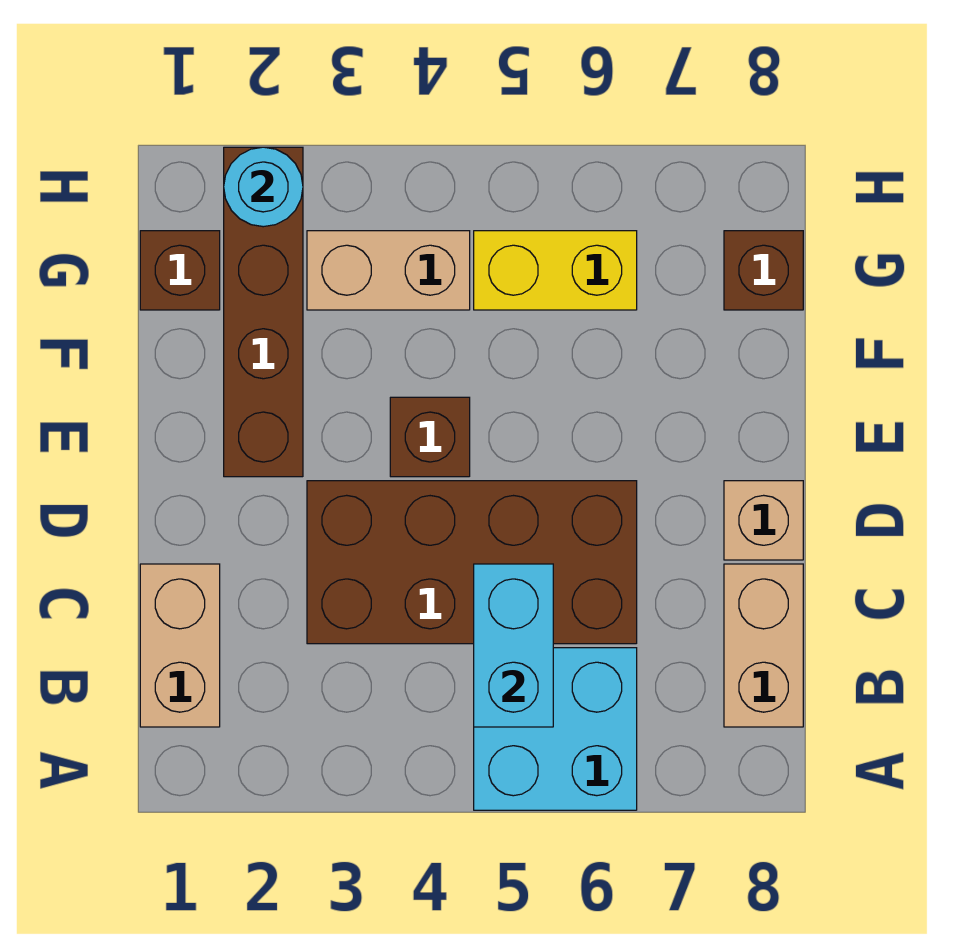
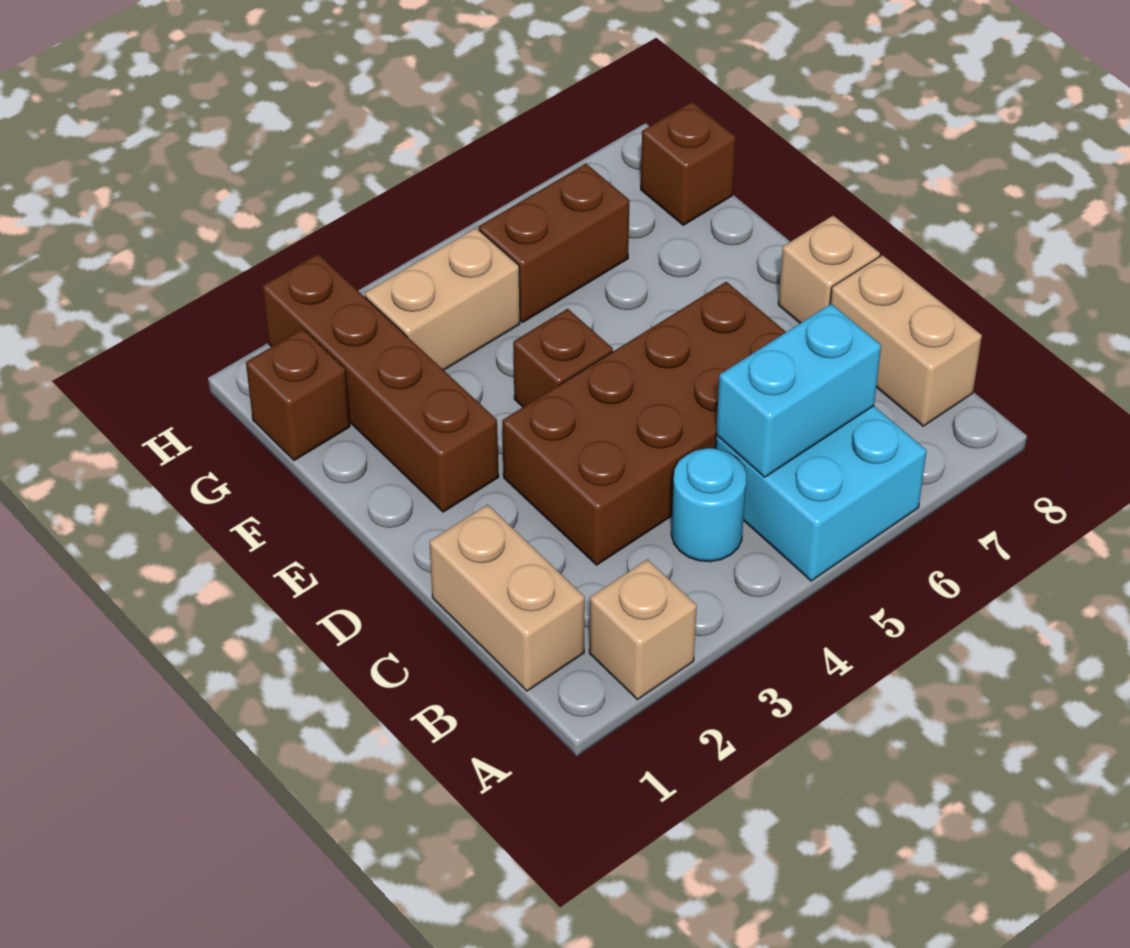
none -> tan brick A2 level 1
cyan brick B5:C5 level 2 -> cyan brick B5:B6 level 2
yellow brick G5:G6 level 1 -> brown brick G5:G6 level 1
cyan round brick H2 level 2 -> cyan round brick B4 level 1

